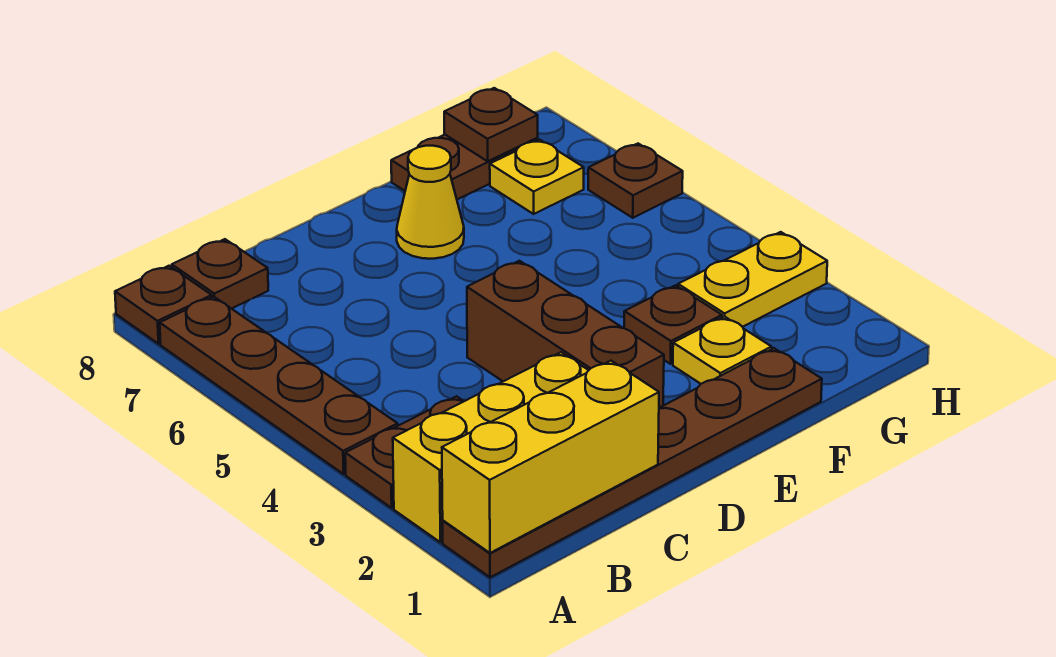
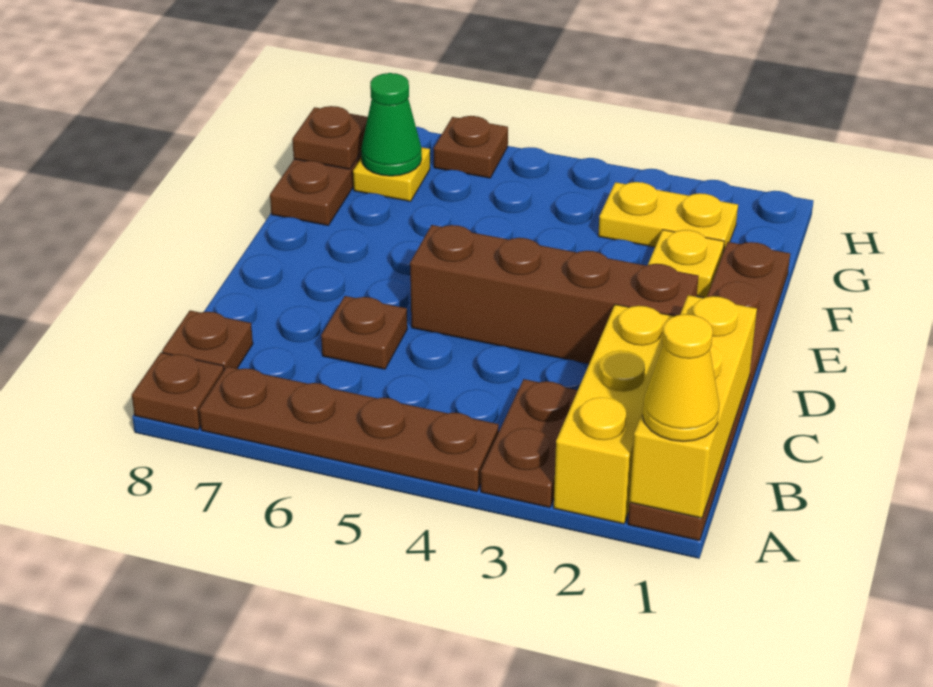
brown brick D2:D4 level 1 -> brown brick D2:D5 level 1
yellow cone E7 level 1 -> yellow cone A1 level 3
brown plate F3 level 1 -> brown plate C6 level 1
yellow plate G3:H3 level 1 -> yellow plate G2:G3 level 1
none -> green cone G7 level 2

